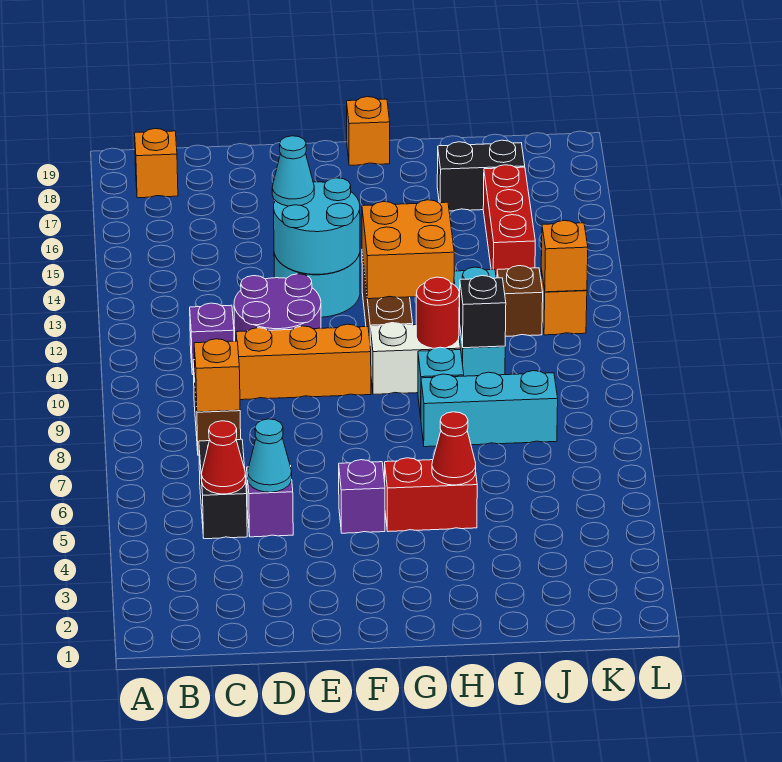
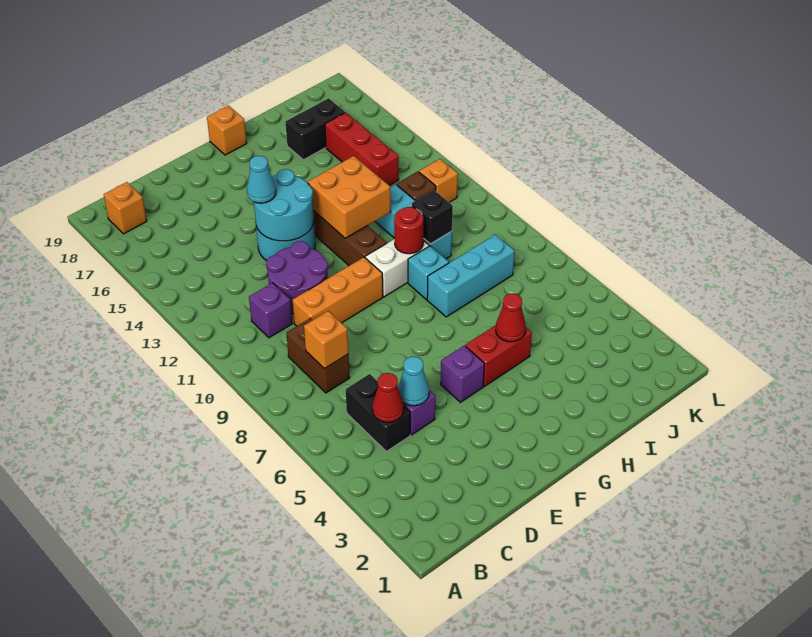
orange brick K12 level 2 -> none

